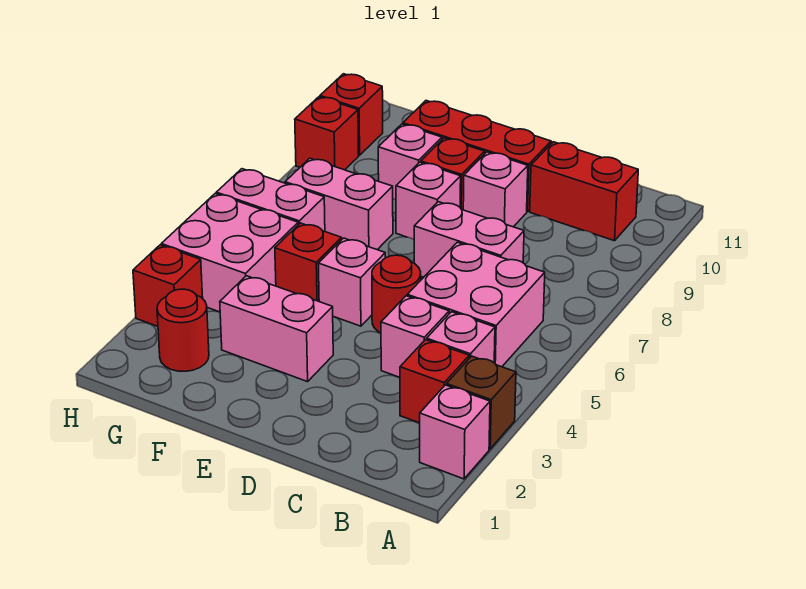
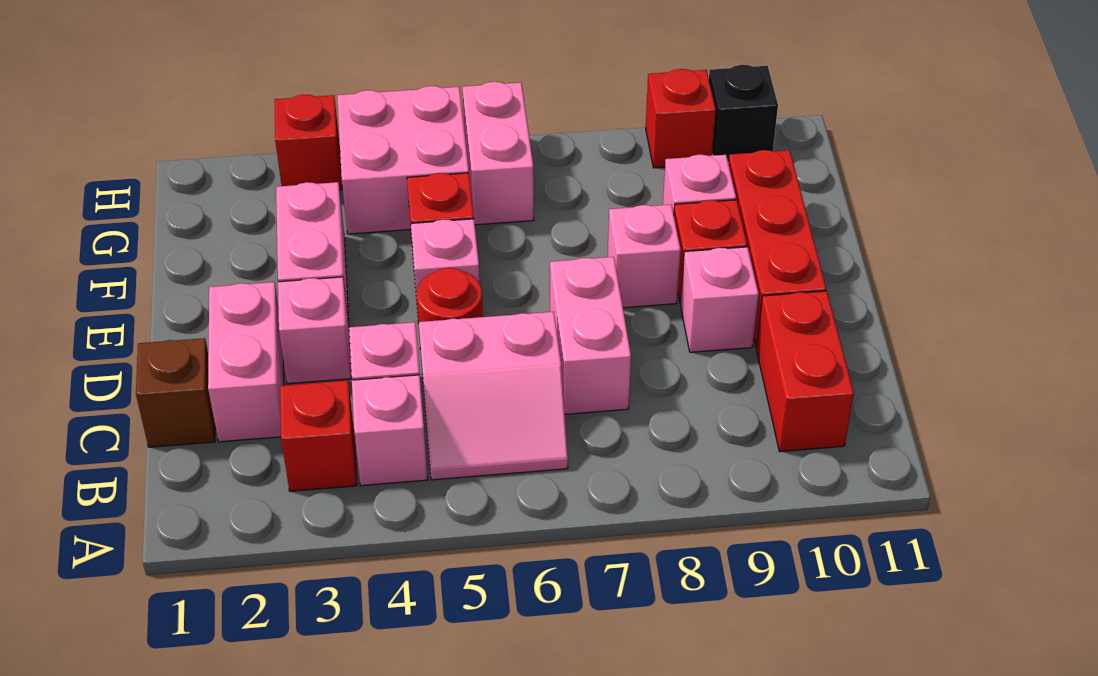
pink brick A2 level 1 -> pink brick D3 level 1
brown brick A3 level 1 -> brown brick C1 level 1
pink brick B5:C6 level 1 -> pink slope B5:C6 level 1 top C
pink brick F7:G7 level 1 -> pink brick C2:D2 level 1
red round brick G2 level 1 -> none
red brick H10 level 1 -> black brick H10 level 1

